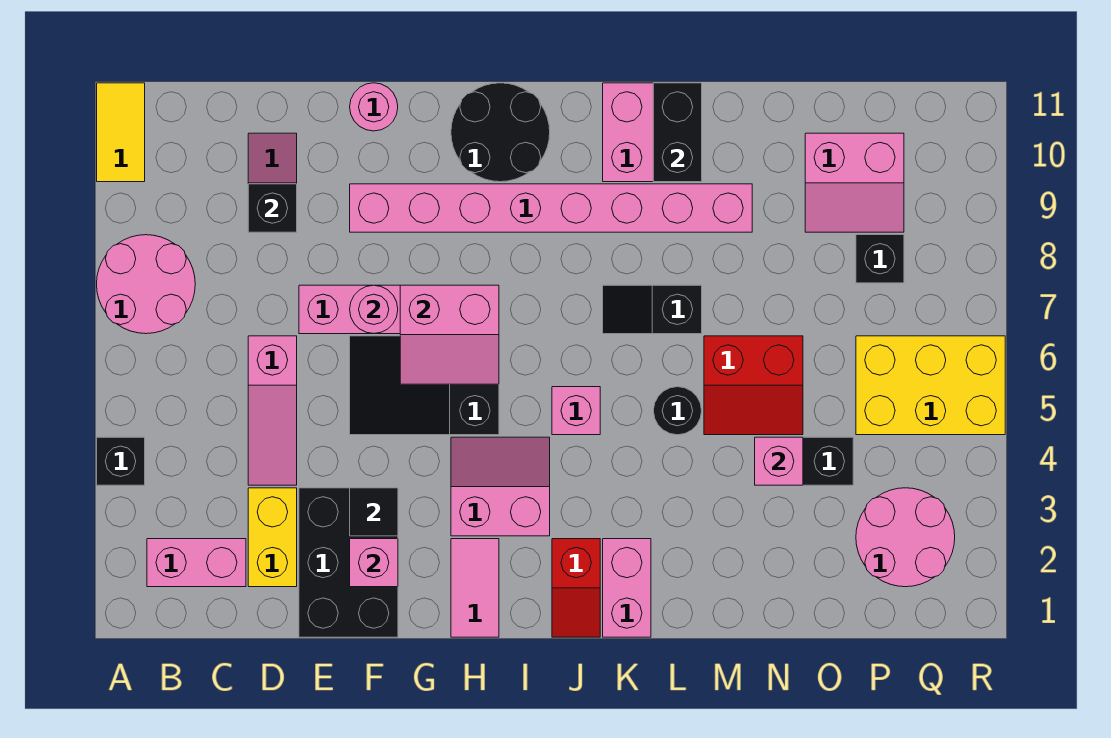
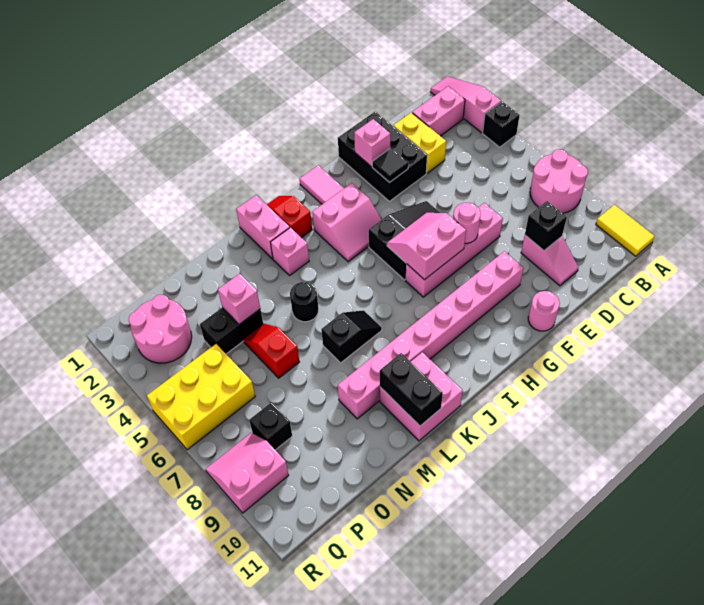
pink slope D4:D6 level 1 top 6 -> pink slope A1:A3 level 1 top 3
black round brick H10:I11 level 1 -> none
pink brick J5 level 1 -> pink brick K3 level 1
red slope M5:N6 level 1 top 6 -> red slope N5:N6 level 1 top 6
pink slope O9:P10 level 1 top 10 -> pink slope Q8:R9 level 1 top 9

